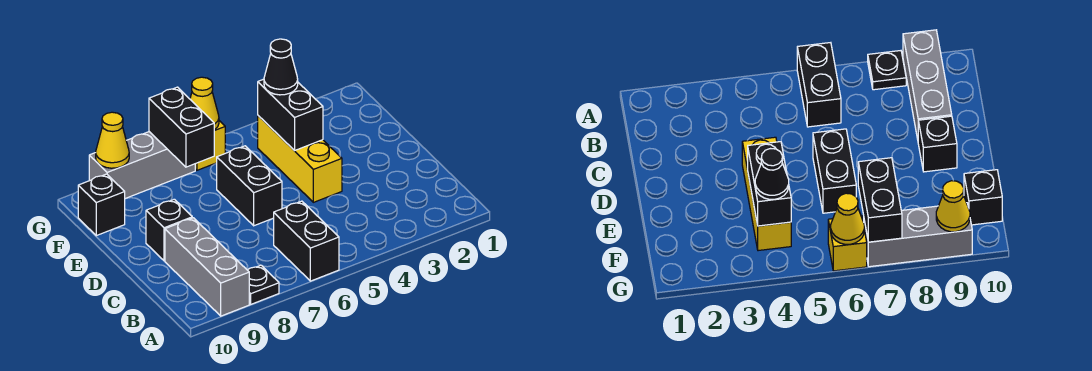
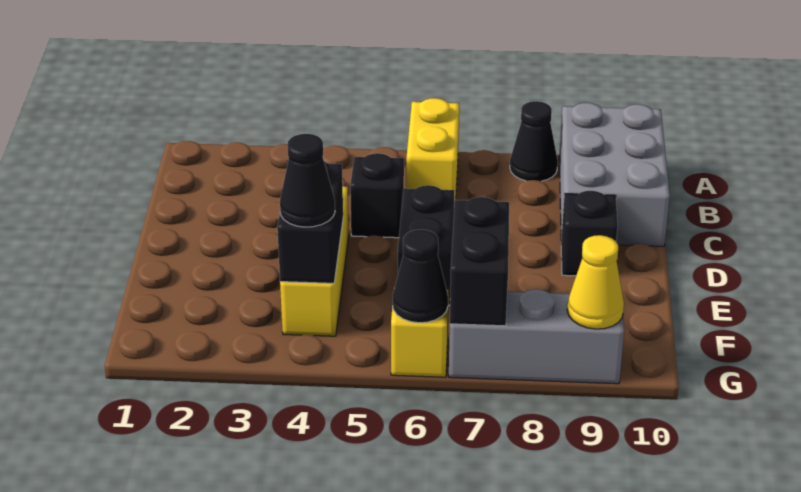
black brick A6:B6 level 1 -> yellow brick A6:B6 level 1
black plate A8 level 1 -> black cone A8 level 1
grey brick A9:C9 level 1 -> grey brick A9:C10 level 1
black brick F10 level 1 -> black brick C5 level 1
yellow cone G6 level 2 -> black cone G6 level 2

